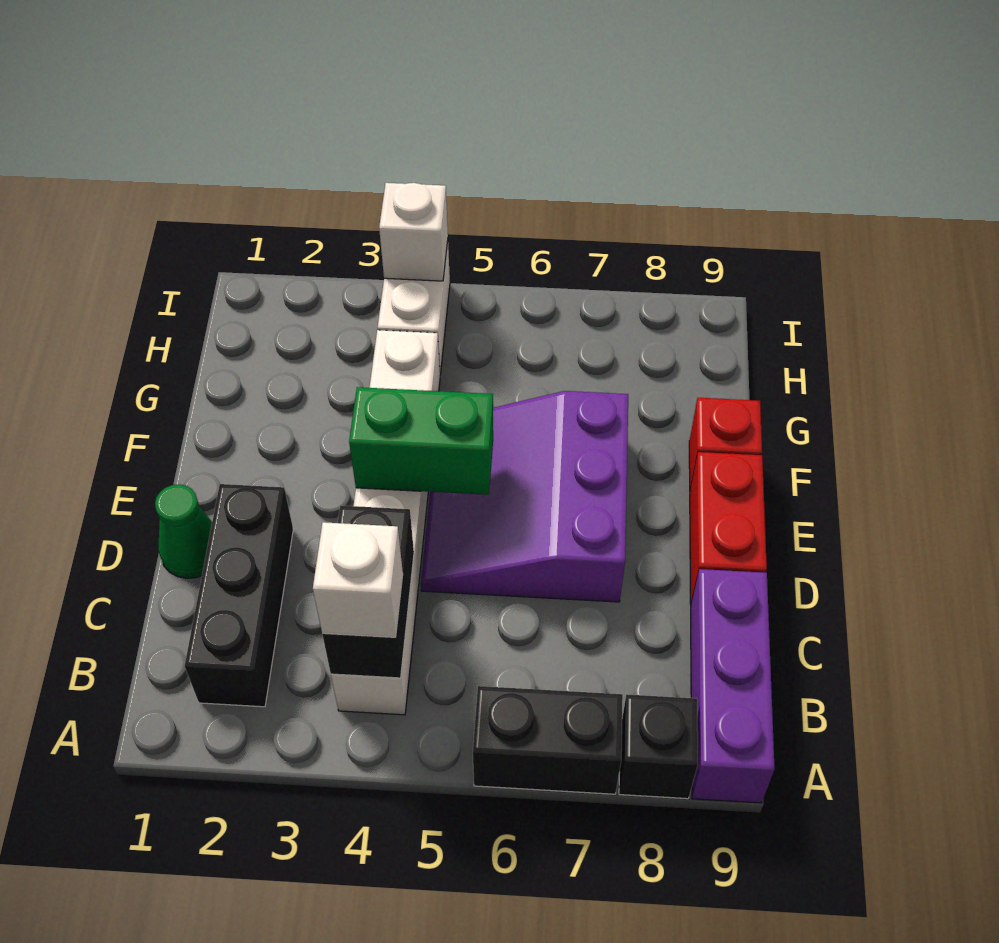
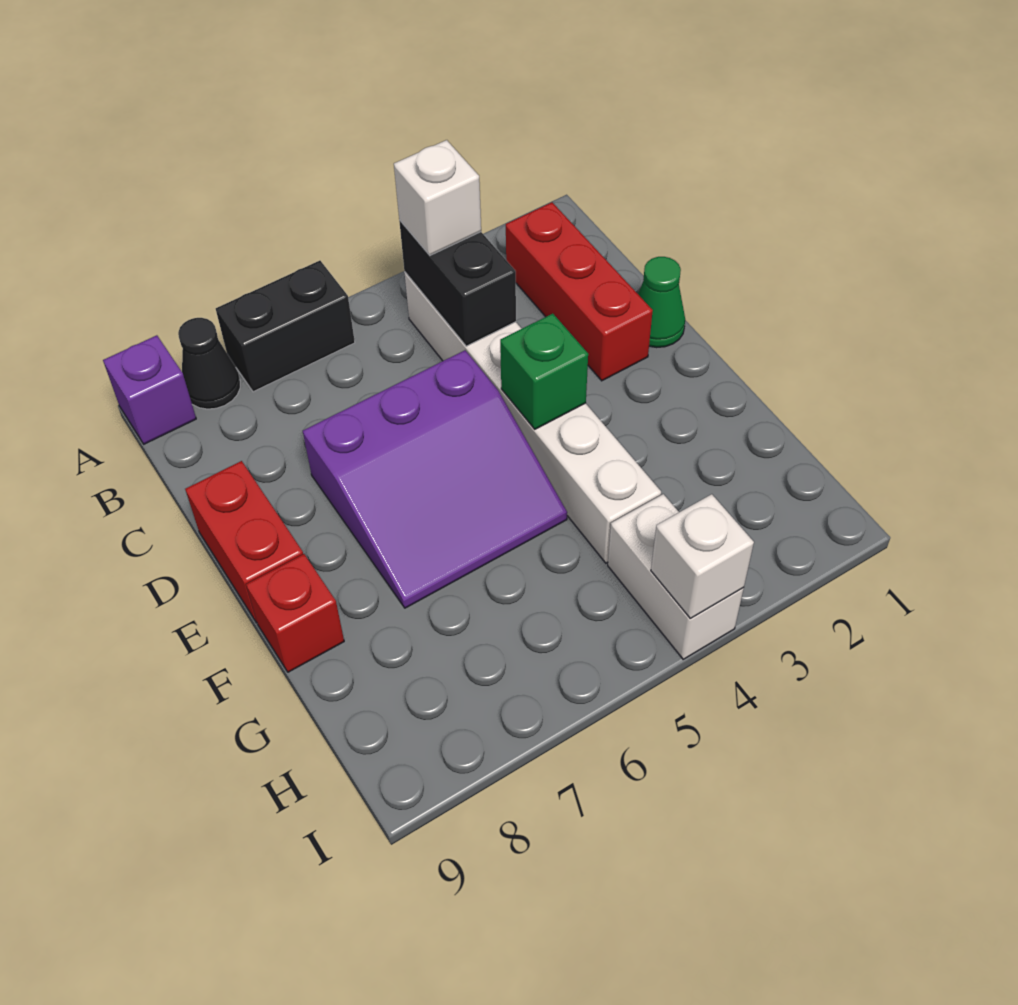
black brick A8 level 1 -> black cone A8 level 1
purple brick A9:C9 level 1 -> purple brick A9 level 1
black brick B2:D2 level 1 -> red brick B2:D2 level 1
purple slope D5:F7 level 1 top 7 -> purple slope D5:F7 level 1 top D
green brick E4:E5 level 2 -> green brick E4 level 2

